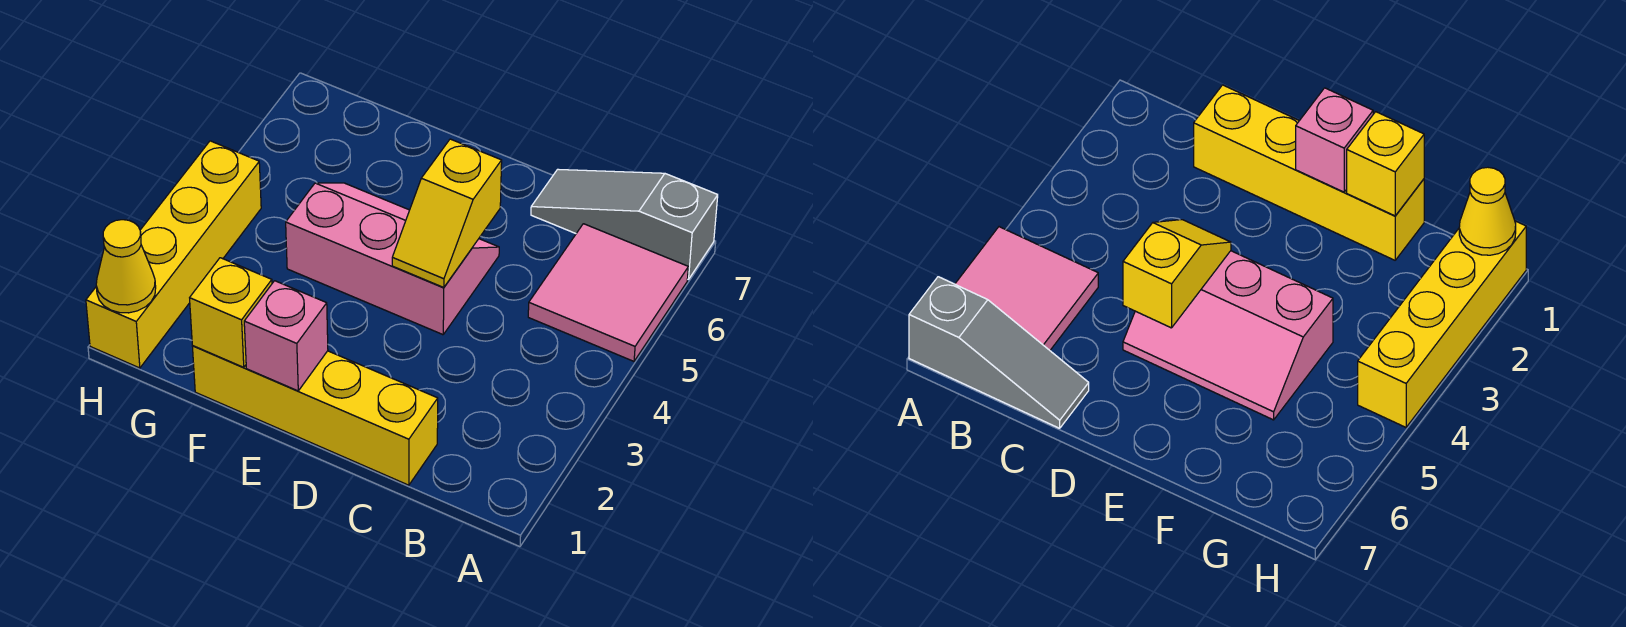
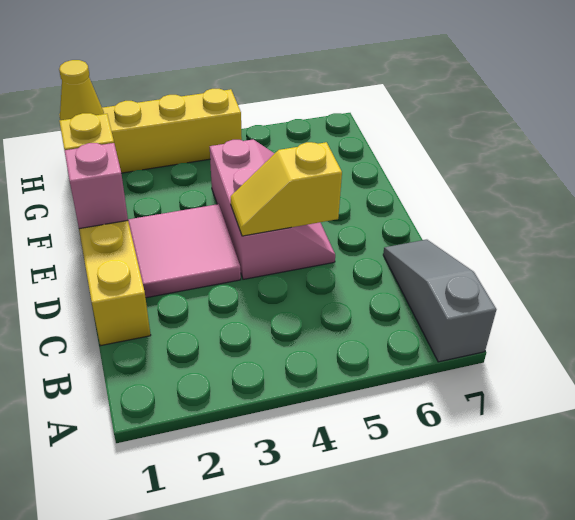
pink tile A5:B6 level 1 -> pink tile D2:E3 level 1

